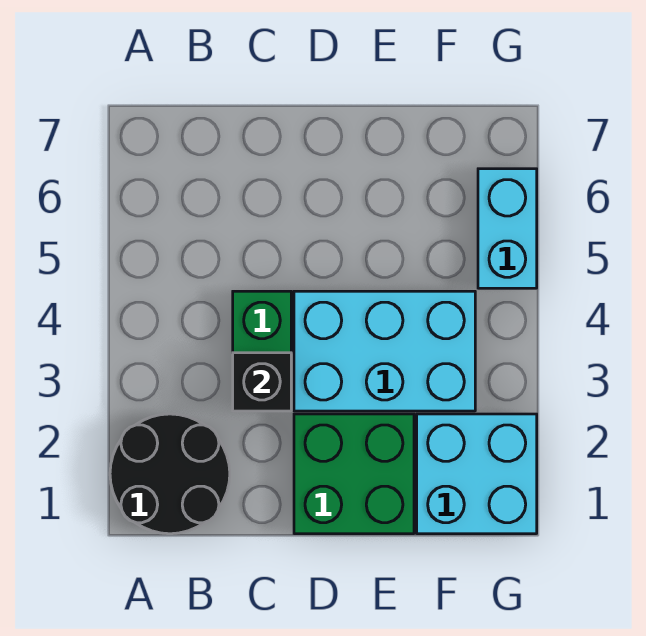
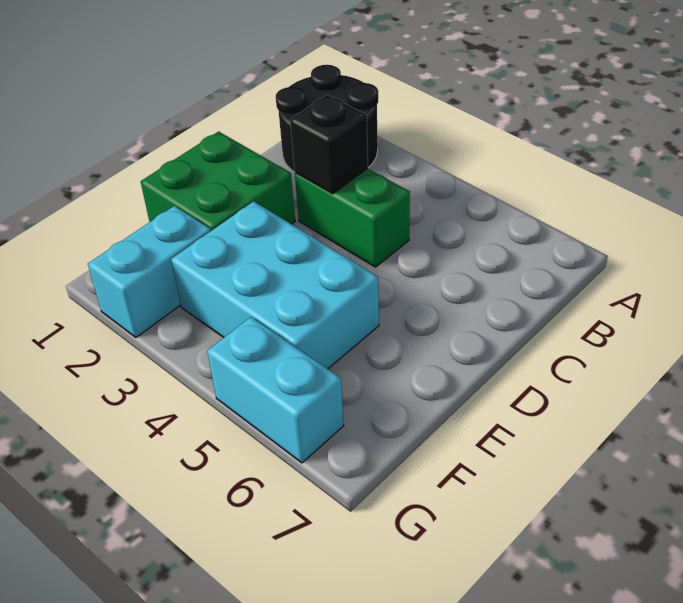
cyan brick D3:F4 level 1 -> cyan brick E3:F5 level 1
cyan brick F1:G2 level 1 -> cyan brick F2:G2 level 1

